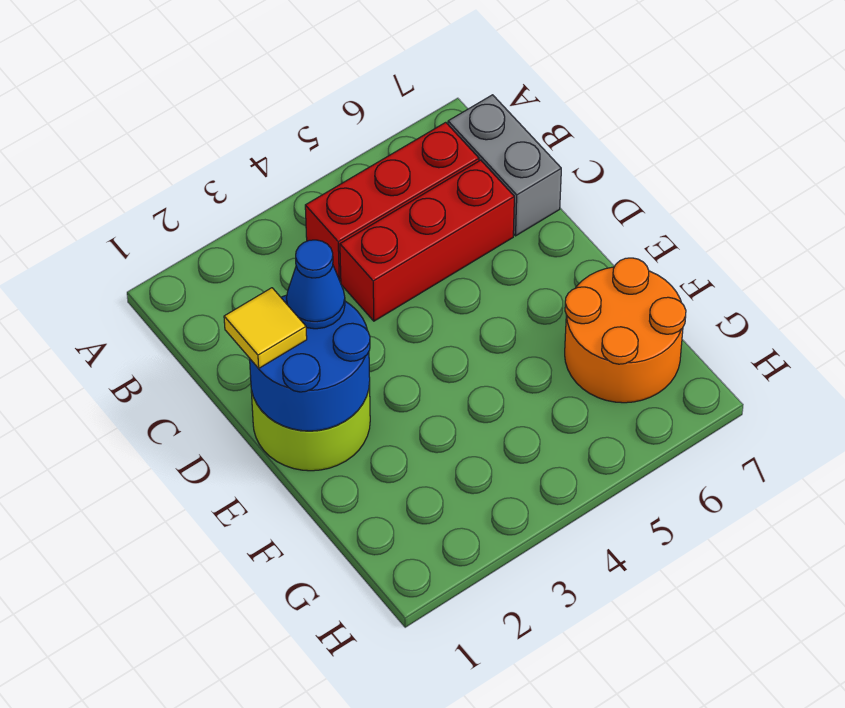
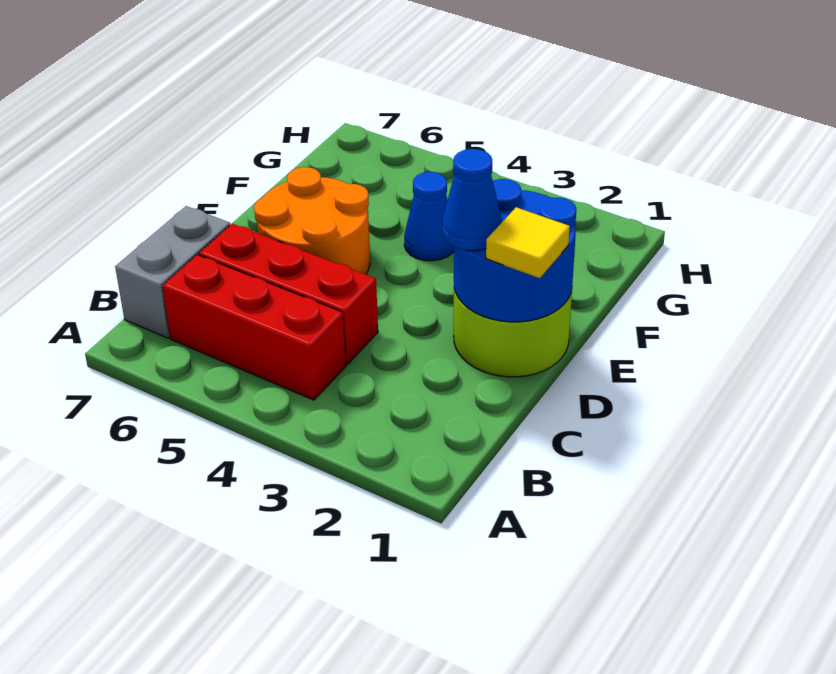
none -> blue cone F4 level 1
orange round brick F6:G7 level 1 -> orange round brick D5:E6 level 1

